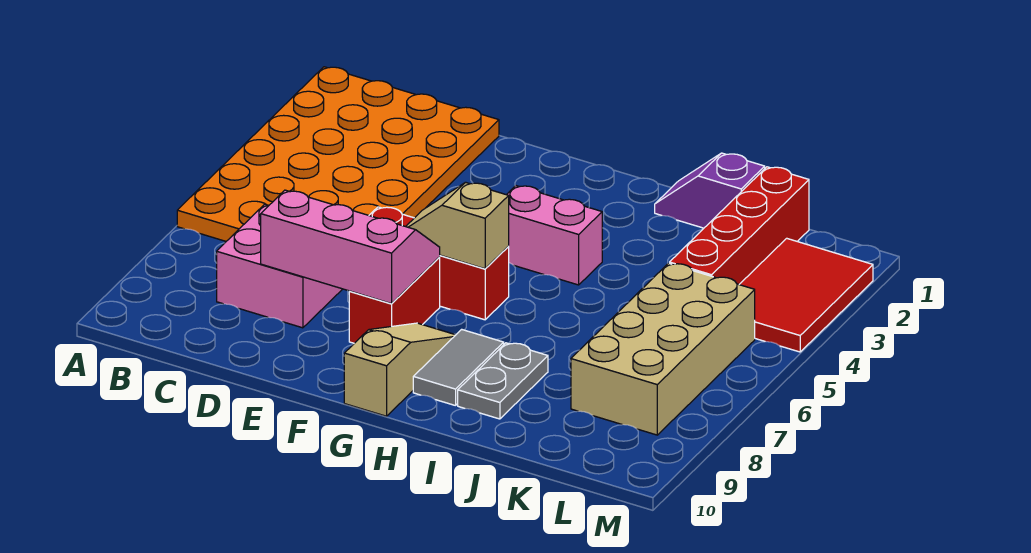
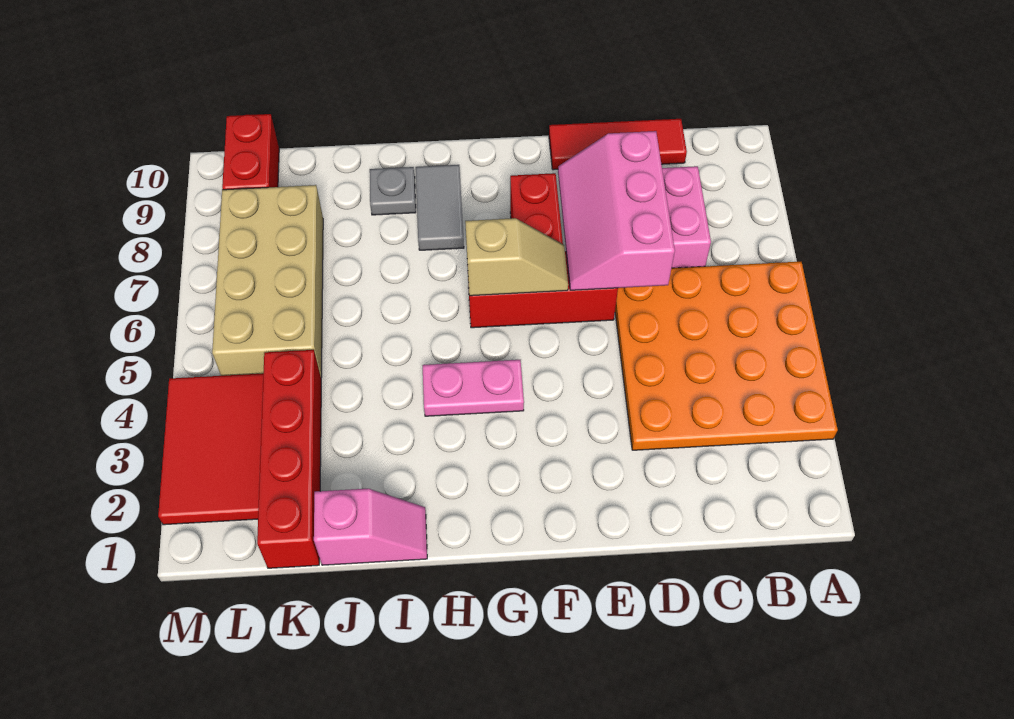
orange plate A1:D6 level 1 -> orange plate A3:D6 level 1
none -> red tile C10:E10 level 1
pink slope D7:F8 level 2 top 8 -> pink slope D6:E8 level 2 top D
pink brick G4:H4 level 1 -> pink plate G4:H4 level 1
tan slope G8:G10 level 1 top 10 -> none
purple slope I1:J1 level 1 top J -> pink slope I1:J1 level 1 top J
grey plate I8:I9 level 1 -> grey plate I9 level 1
none -> red brick L9:L10 level 1

